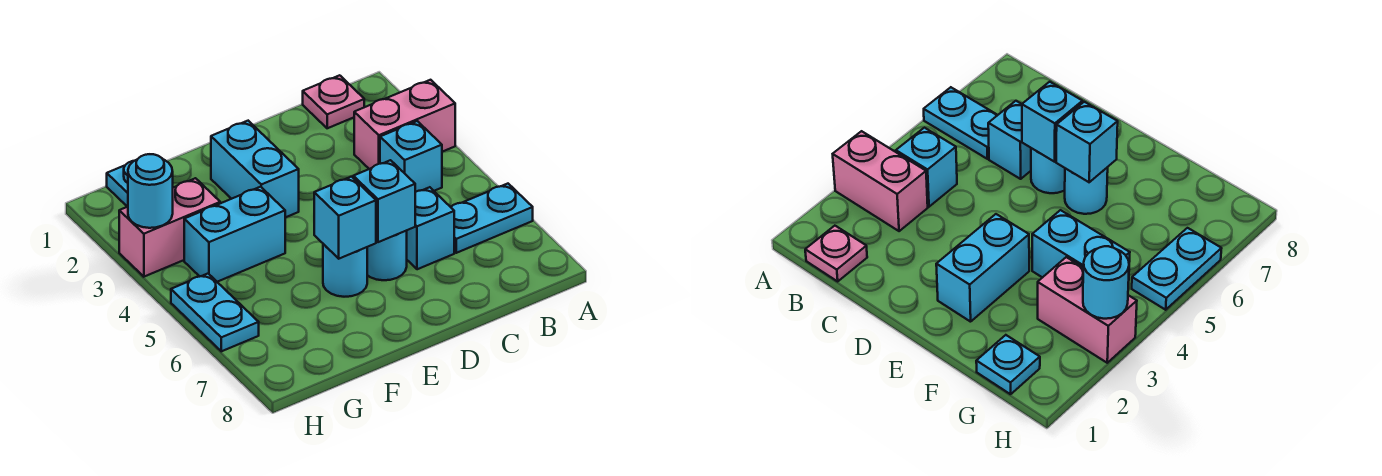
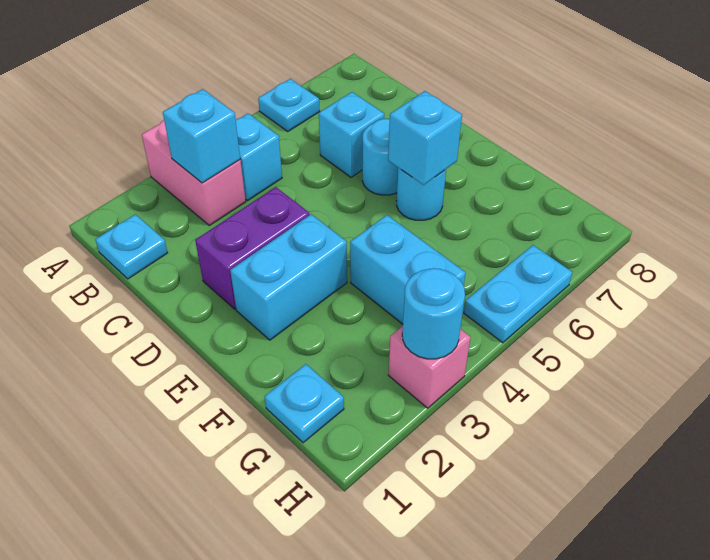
cyan plate A6:B6 level 1 -> cyan plate A6 level 1
pink plate B1 level 1 -> cyan plate B1 level 1
none -> purple brick D2:D3 level 1
cyan brick D6 level 2 -> cyan brick B3 level 2
pink brick G3:H3 level 1 -> pink brick H3 level 1

